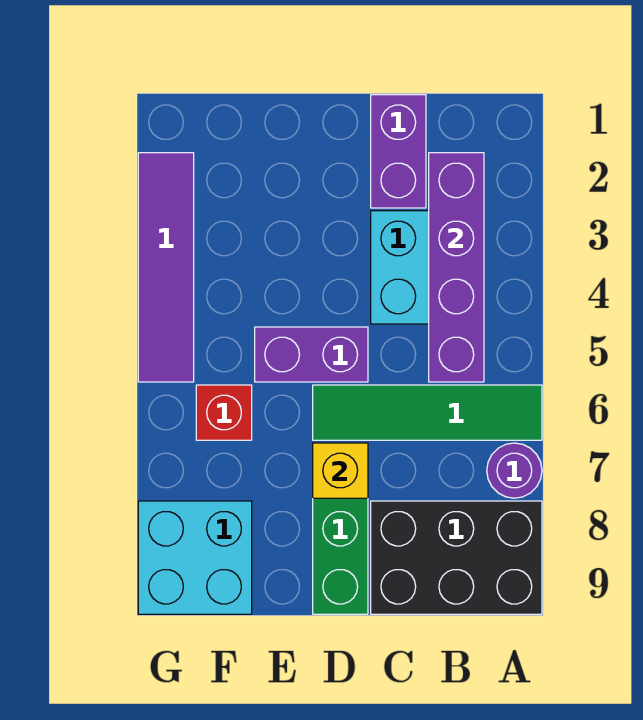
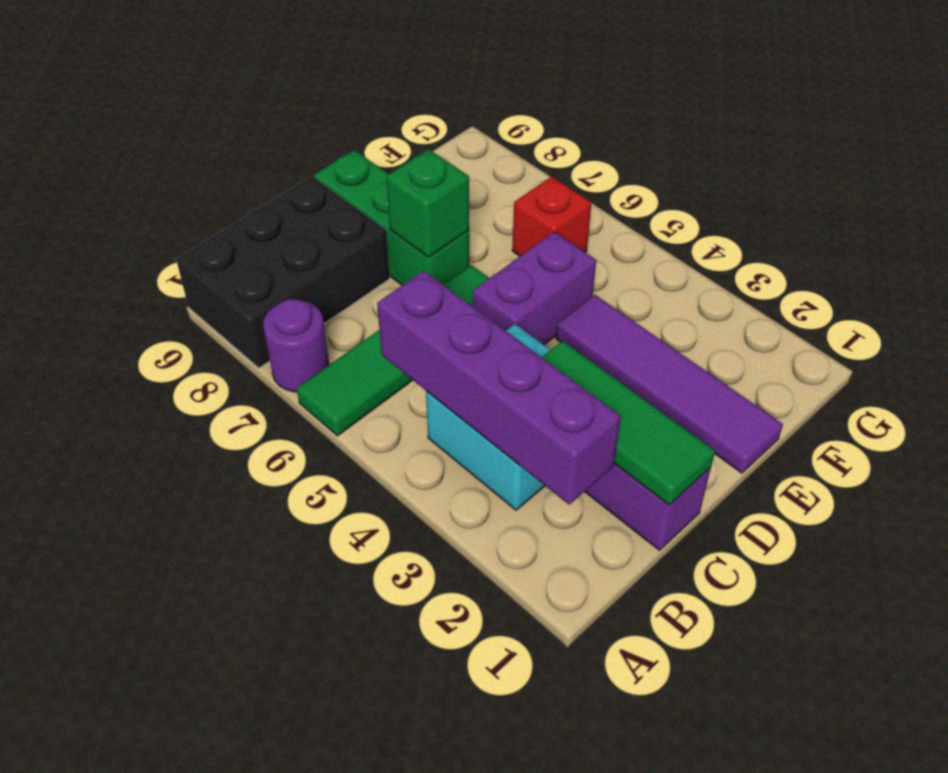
none -> green tile C1:C3 level 2
yellow brick D7 level 2 -> green brick D7 level 2
cyan brick F8:G9 level 1 -> none
purple tile G2:G5 level 1 -> purple tile E1:E4 level 1

